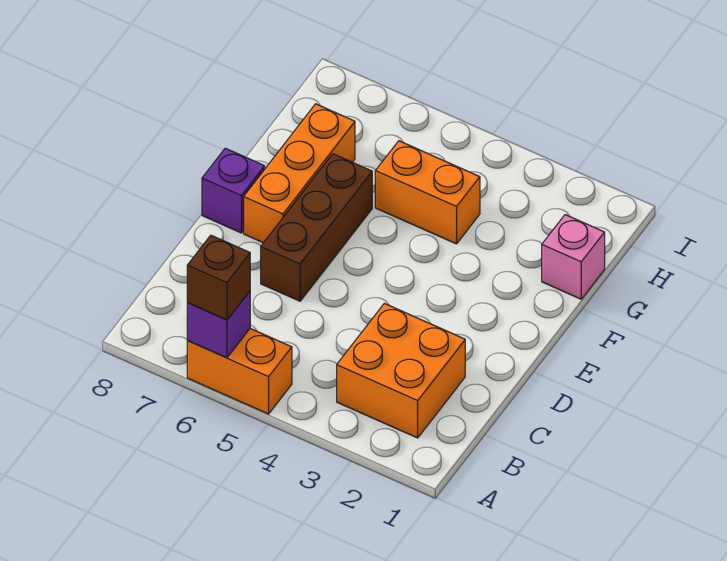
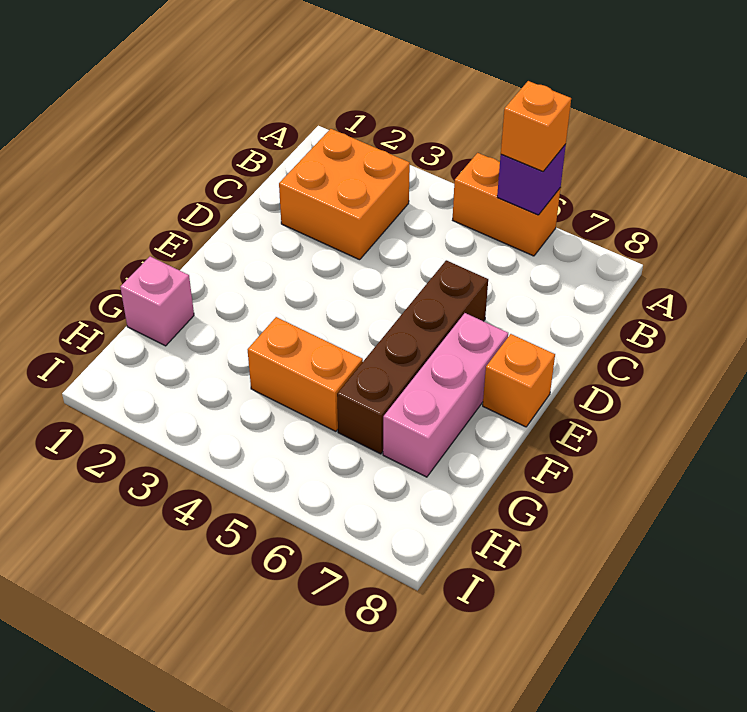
brown brick A6 level 3 -> orange brick A6 level 3
brown brick D6:F6 level 1 -> brown brick D6:G6 level 1
orange brick E7:G7 level 1 -> pink brick E7:G7 level 1
purple brick E8 level 1 -> orange brick E8 level 1

